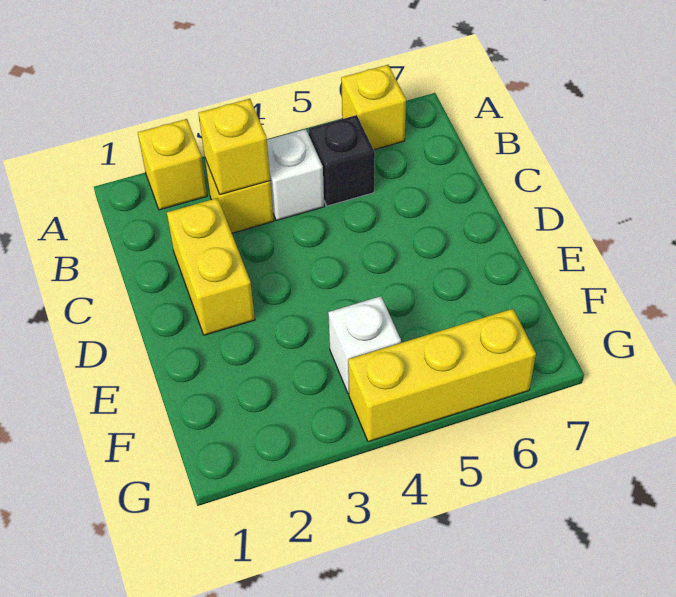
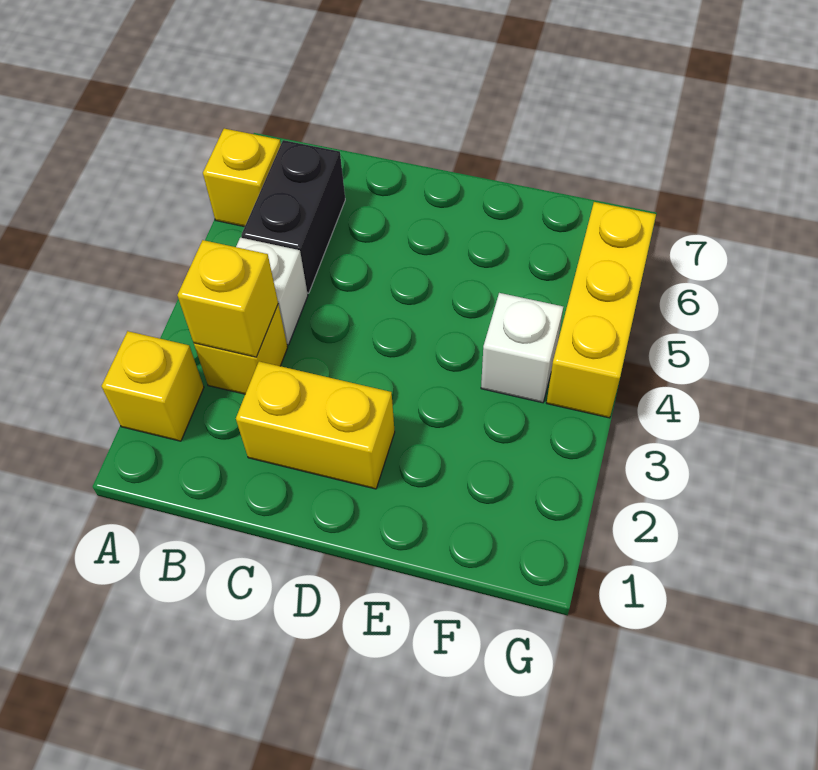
black brick B5 level 1 -> black brick B5:B6 level 1

